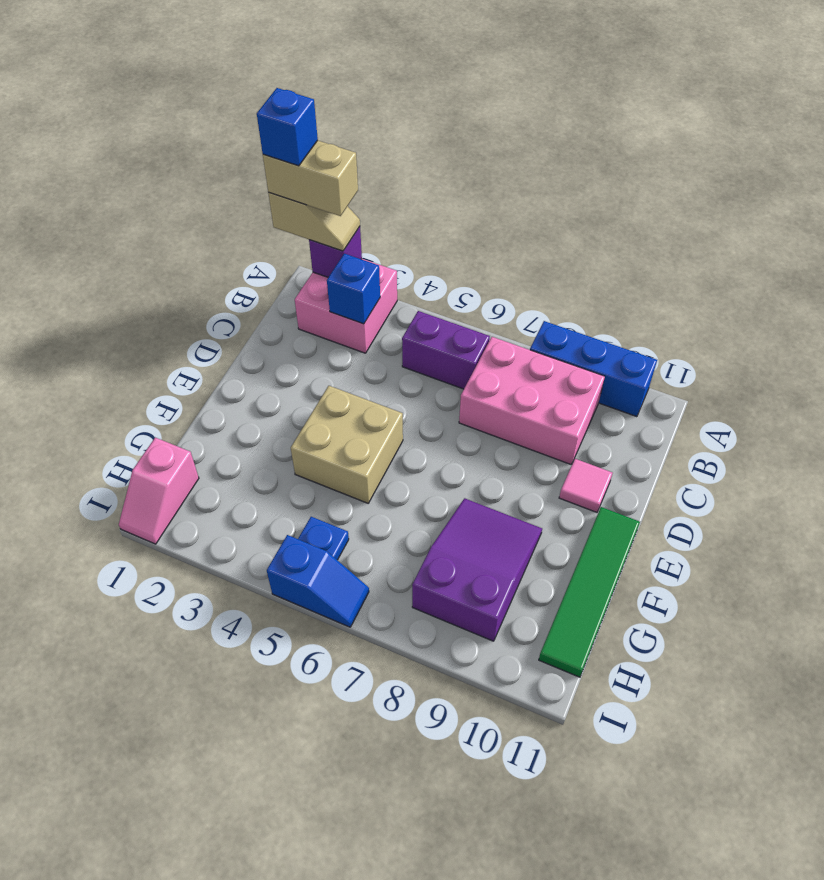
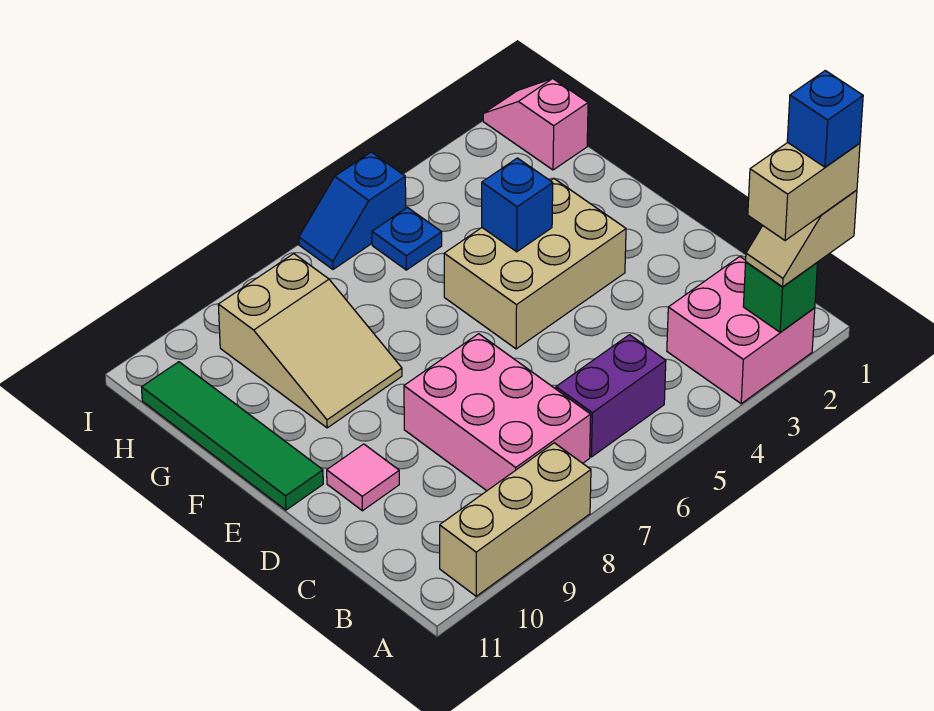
purple brick A2 level 2 -> green brick A2 level 2
blue brick A8:A10 level 1 -> tan brick A8:A10 level 1
blue brick B3 level 2 -> blue brick F4 level 2
pink brick B7:C9 level 1 -> pink brick B7:D8 level 1
tan brick E4:F5 level 1 -> tan brick E3:F5 level 1
purple slope F8:H9 level 1 top H -> tan slope F8:H9 level 1 top H

